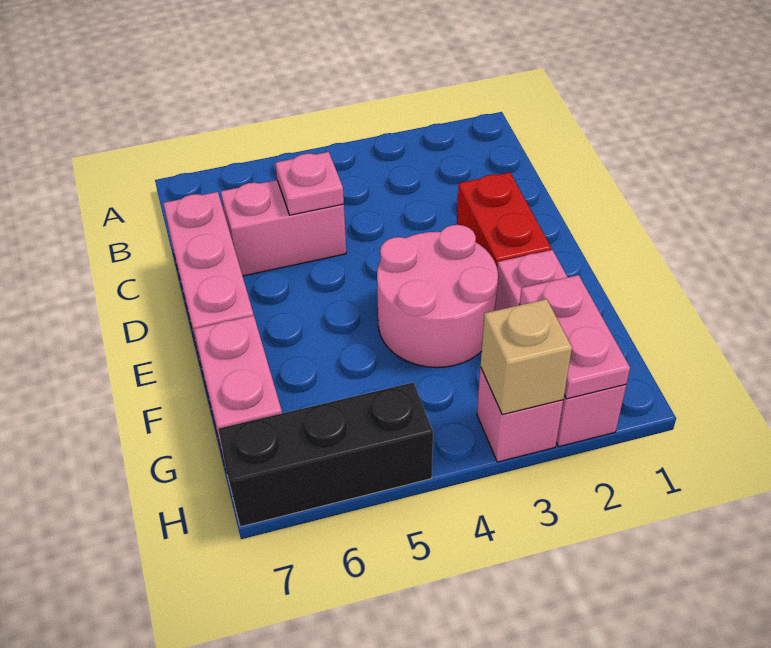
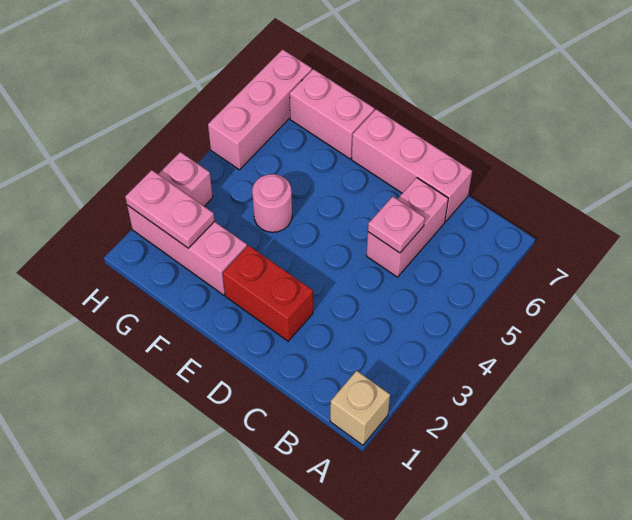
pink round brick E3:F4 level 1 -> pink round brick F4 level 1
tan brick H3 level 2 -> tan brick A1 level 1
black brick H5:H7 level 1 -> pink brick H5:H7 level 1

